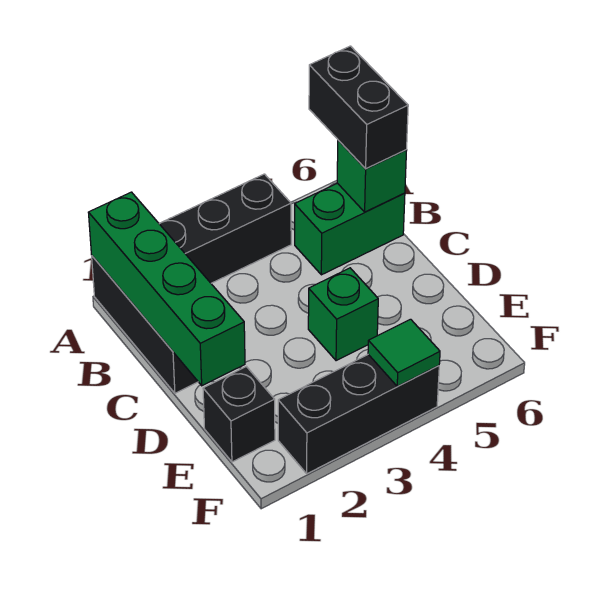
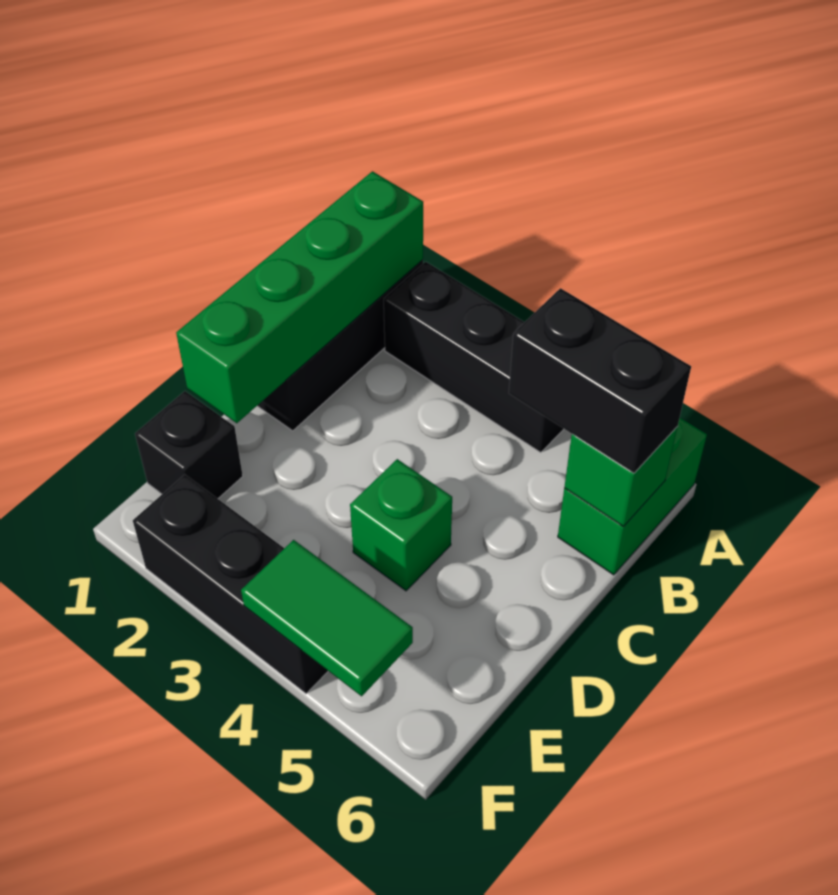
black brick A6:B6 level 3 -> black brick B5:B6 level 3
green brick B5:B6 level 1 -> green brick A6:B6 level 1
green tile F4 level 2 -> green tile F4:F5 level 2

